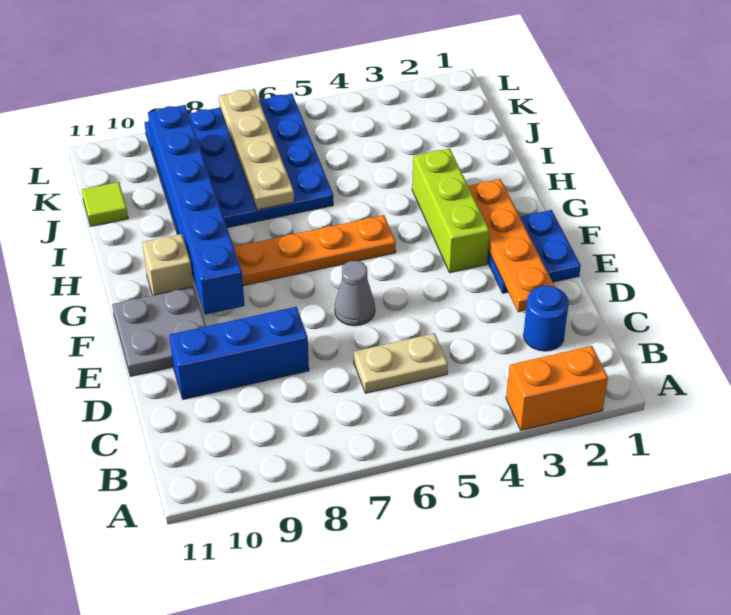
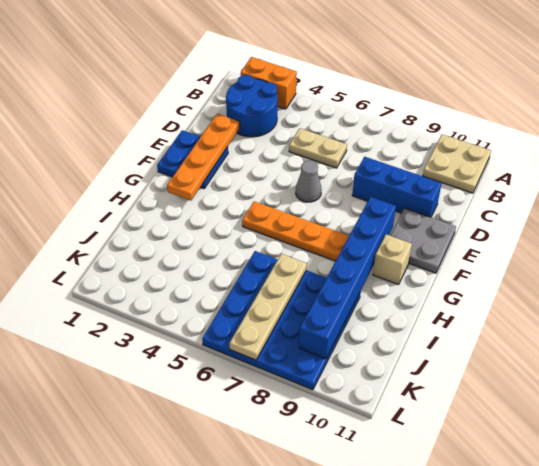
none -> tan plate A10:B11 level 1
blue round brick C2 level 1 -> blue round brick B2:C3 level 1
lime brick F3:H3 level 1 -> none
lime tile J11 level 1 -> none

